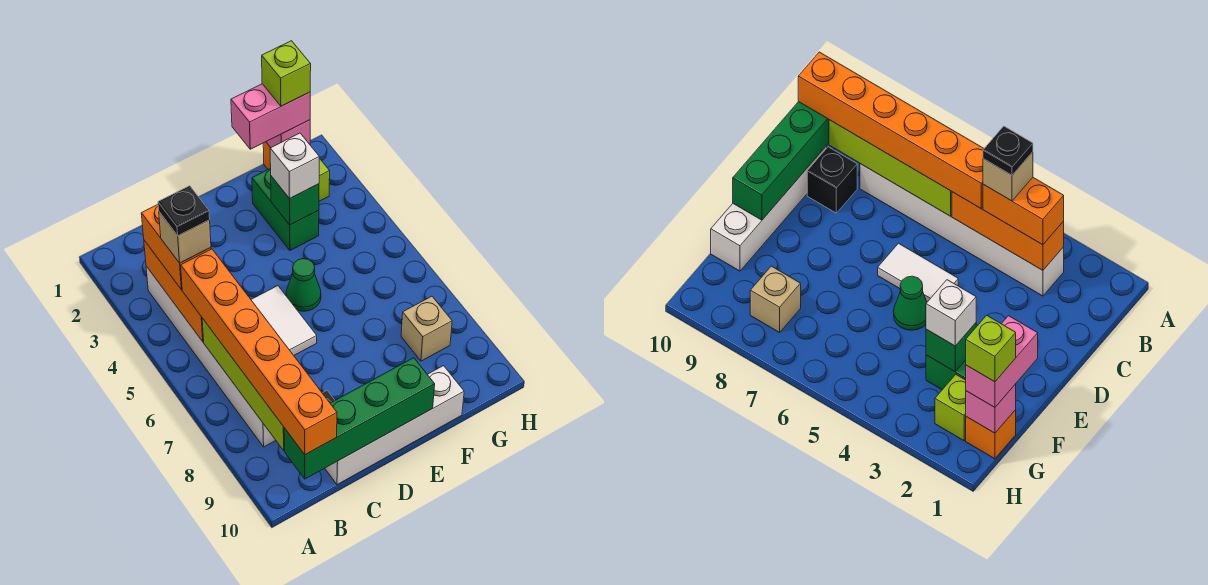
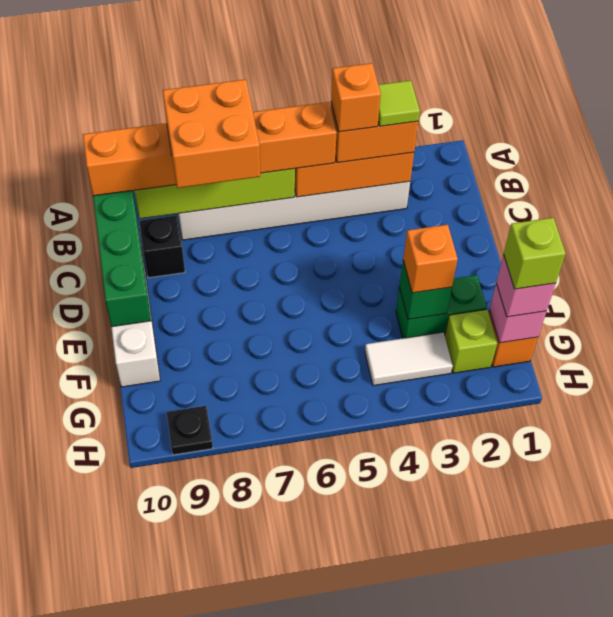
none -> lime tile B3 level 4
tan brick B4 level 4 -> orange brick B4 level 4
black plate B4 level 5 -> black plate H9 level 1
none -> orange brick B7:C8 level 4
white tile D5:D6 level 1 -> white tile G3:G4 level 1
green cone E5 level 1 -> none
pink brick F1:G1 level 3 -> pink brick G1 level 3
white brick F3 level 3 -> orange brick F3 level 3
tan brick G8 level 1 -> none

